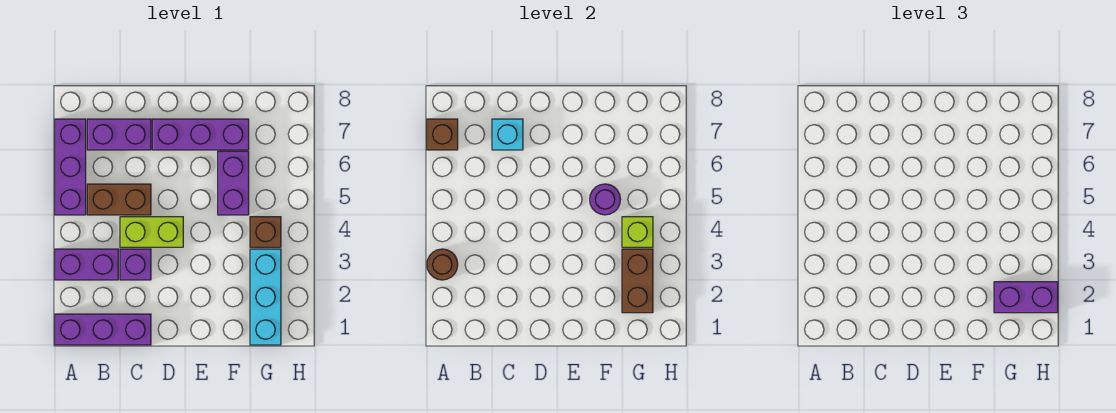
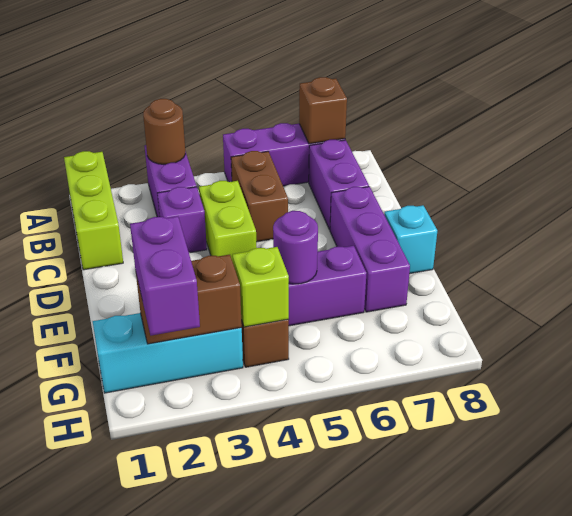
purple brick A1:C1 level 1 -> lime brick A1:C1 level 1
cyan brick C7 level 2 -> cyan brick E8 level 1

